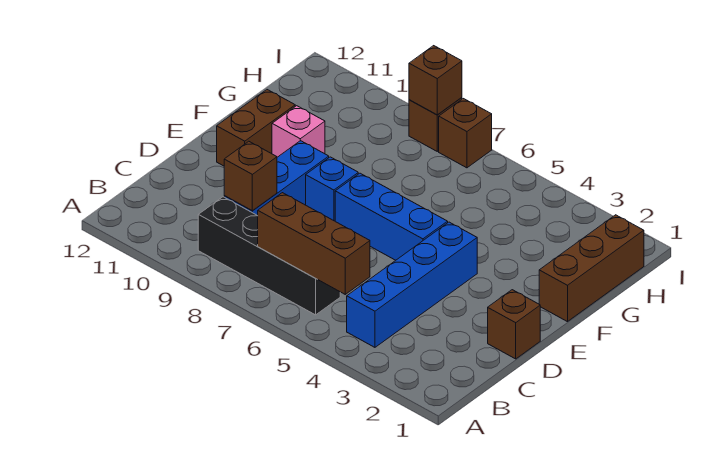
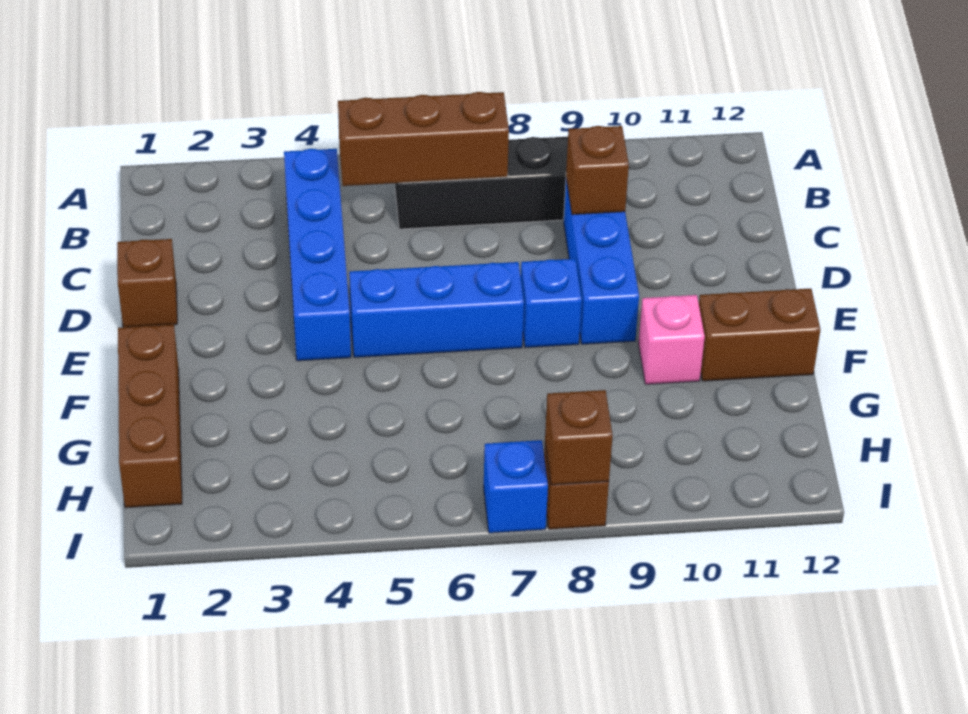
brown brick E11:F11 level 1 -> brown brick F11:F12 level 1
brown brick I7 level 1 -> blue brick I7 level 1

